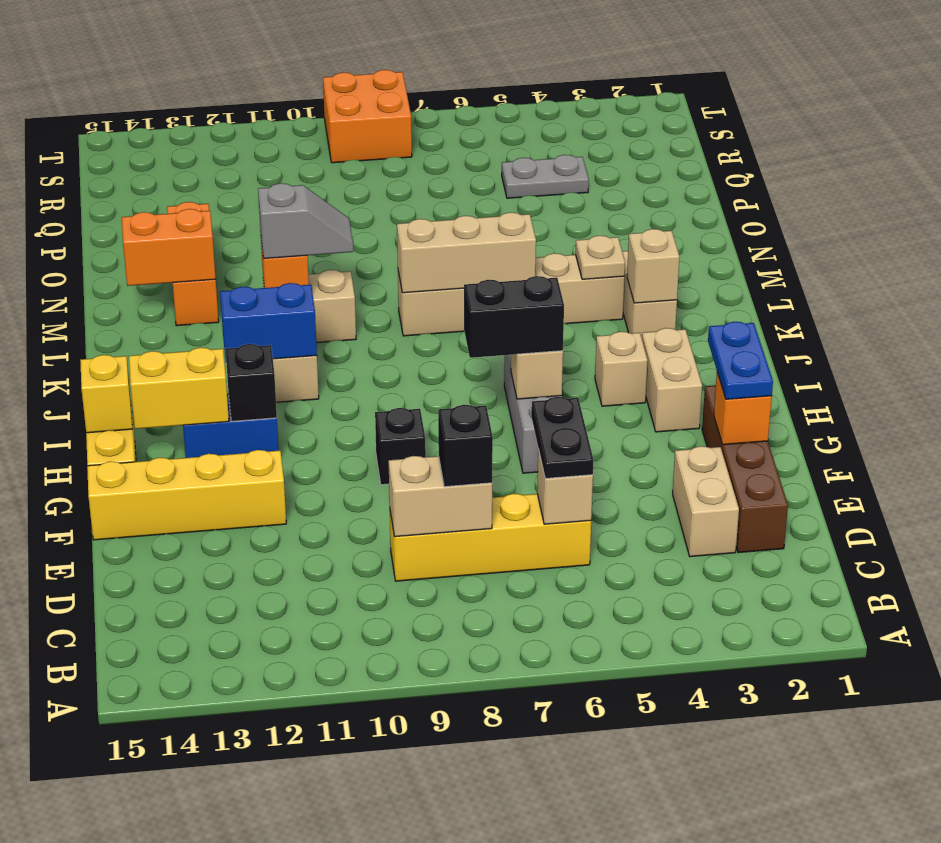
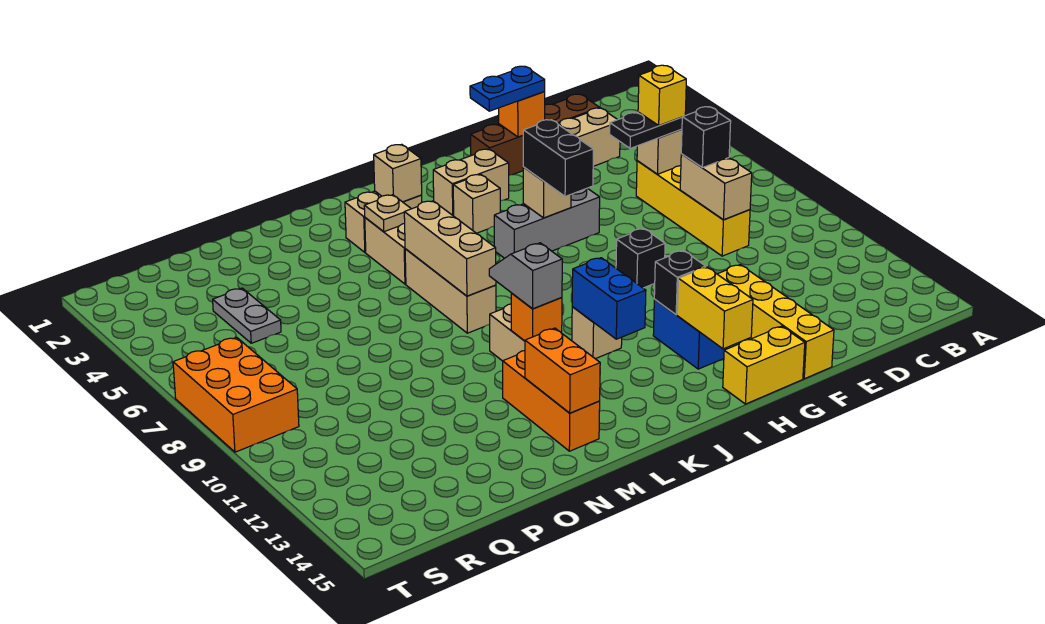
yellow brick H15 level 2 -> yellow brick D6 level 4
orange brick M13:O13 level 1 -> orange brick M12:M14 level 1
orange brick S8:T9 level 1 -> orange brick S7:T9 level 1

